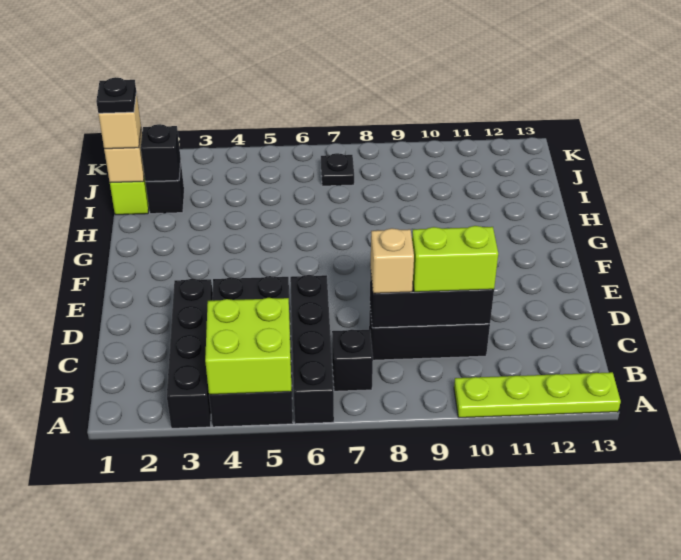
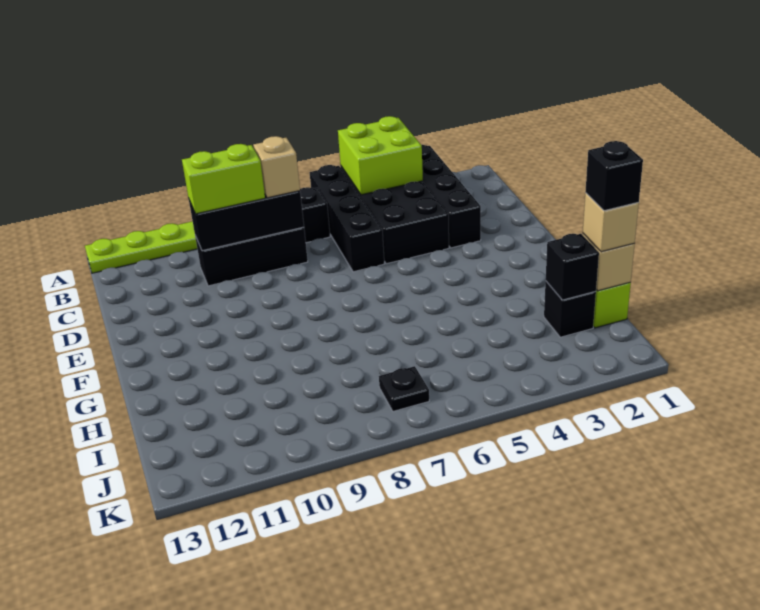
black plate I1 level 4 -> black brick I1 level 4

